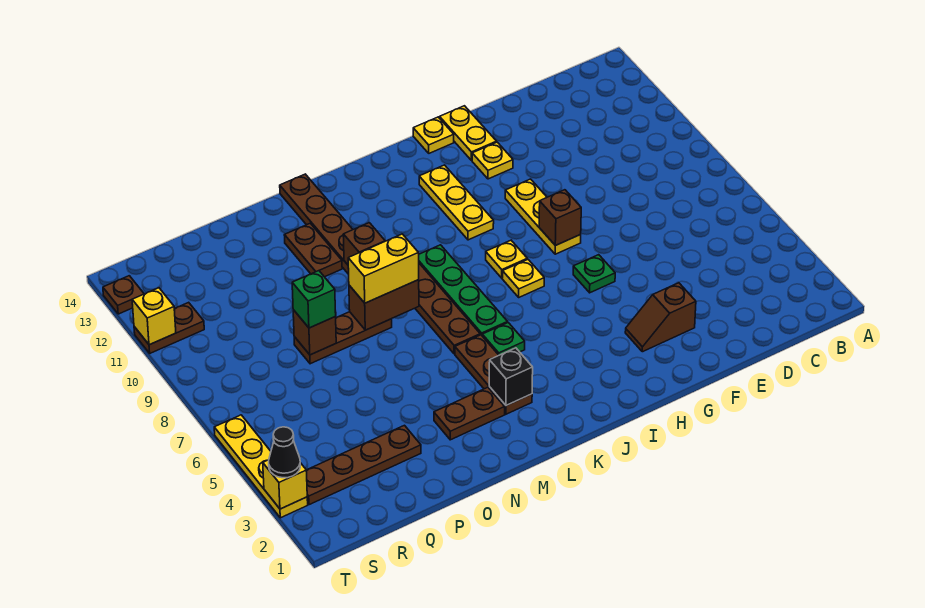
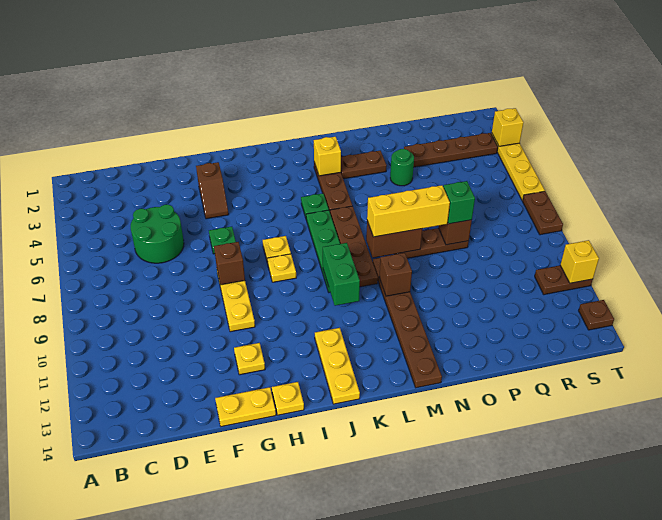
none -> green round brick D5:E6 level 1
brown slope F3:G3 level 1 top F -> brown slope G3:G4 level 1 top 3
yellow plate G13:G14 level 1 -> yellow plate F14:G14 level 1
yellow plate I10:I12 level 1 -> yellow plate J12:J14 level 1
none -> green brick K9:K10 level 2
black brick L3 level 2 -> yellow brick L3 level 2
yellow brick M8:N8 level 3 -> yellow brick M8:O8 level 3
brown plate N11:N12 level 1 -> brown plate T7:T8 level 1
none -> green round brick O4 level 1
black cone T3 level 3 -> none

